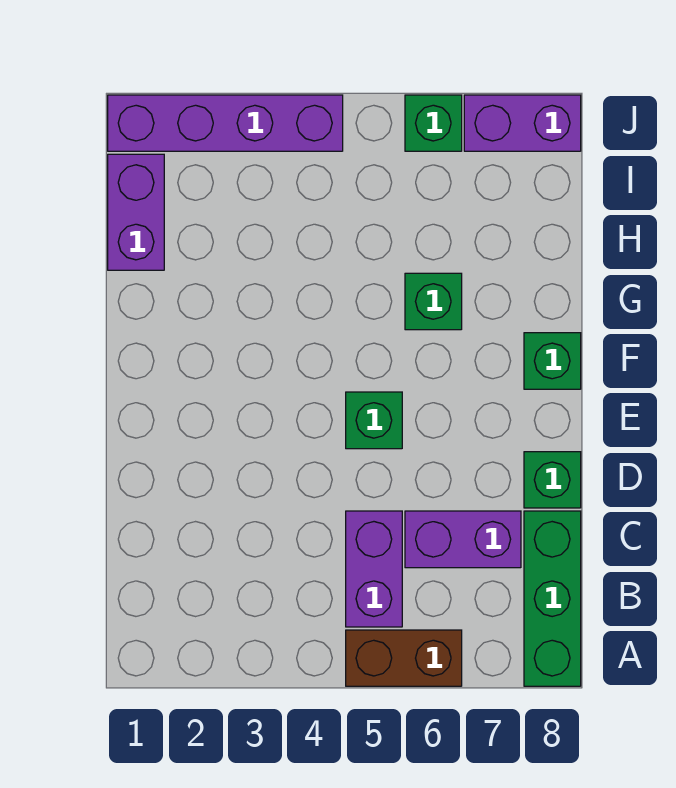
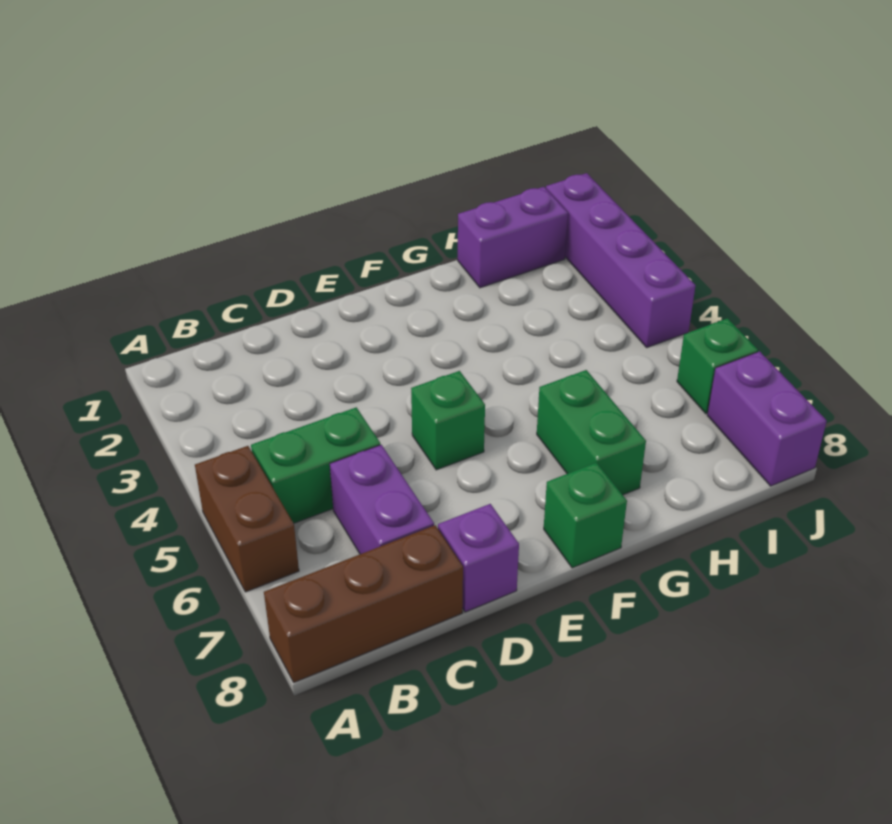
green brick A8:C8 level 1 -> brown brick A8:C8 level 1
purple brick B5:C5 level 1 -> green brick B5:C5 level 1
green brick D8 level 1 -> purple brick D8 level 1
green brick G6 level 1 -> green brick G6:G7 level 1

